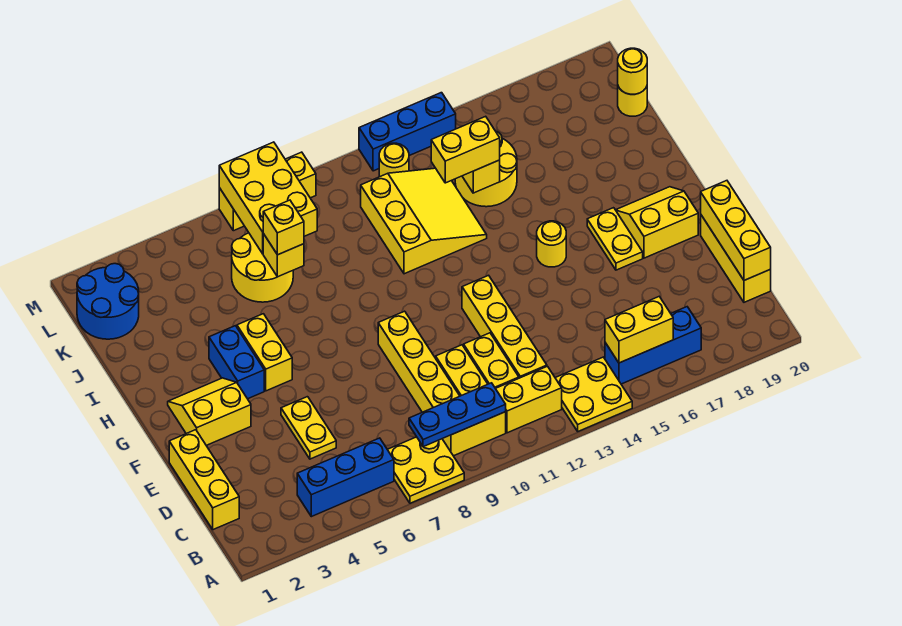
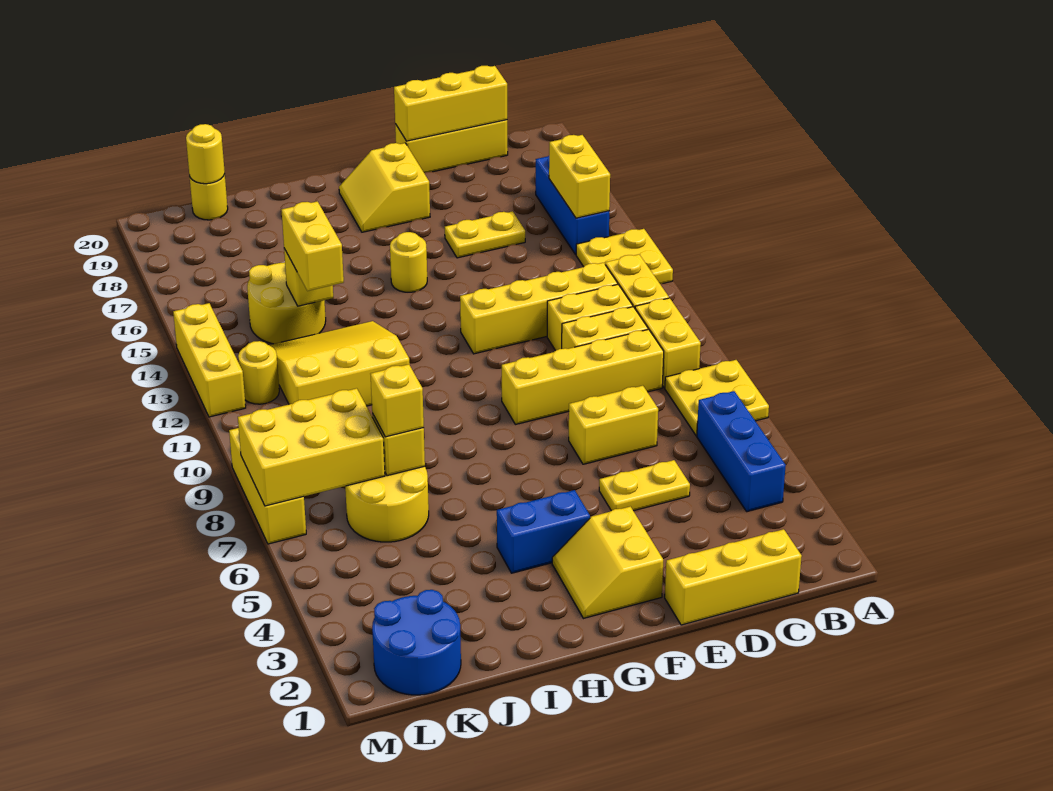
blue plate B8:B10 level 2 -> none
yellow plate F17:G17 level 1 -> yellow plate D16:E16 level 1
yellow brick G5:H5 level 1 -> yellow brick D7:E7 level 1
blue brick M12:M14 level 1 -> yellow brick M12:M14 level 1

